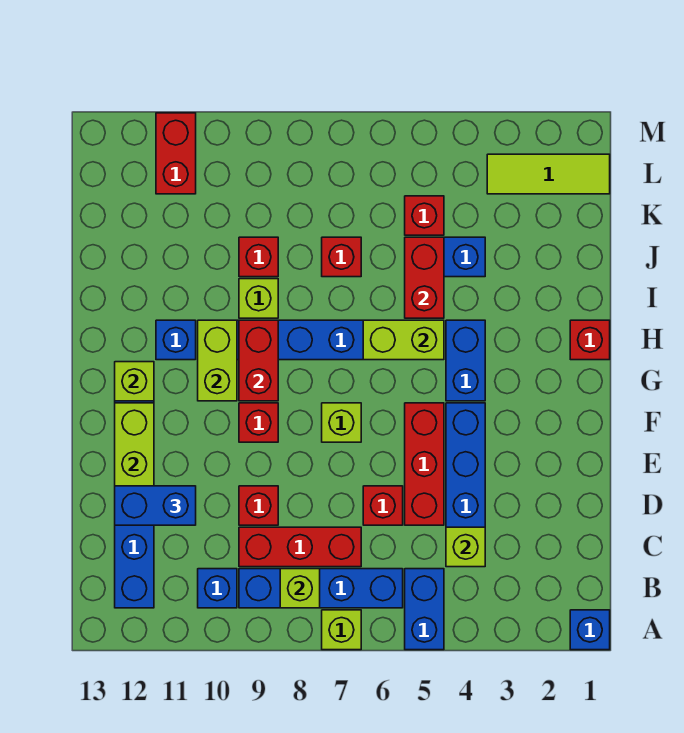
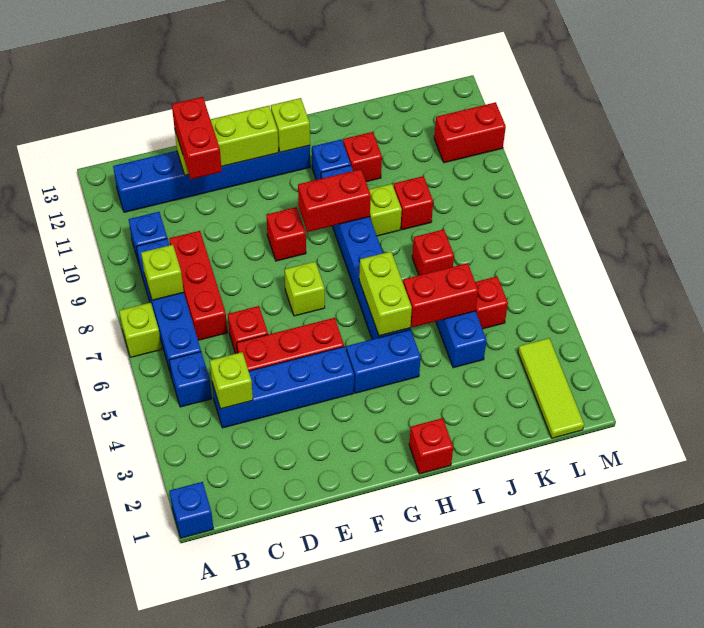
blue brick A5:B5 level 1 -> blue brick B5 level 1
red brick D9 level 1 -> red brick I11 level 1
blue brick D11:D12 level 3 -> red brick D11:D12 level 3
lime brick G10:H10 level 2 -> none

